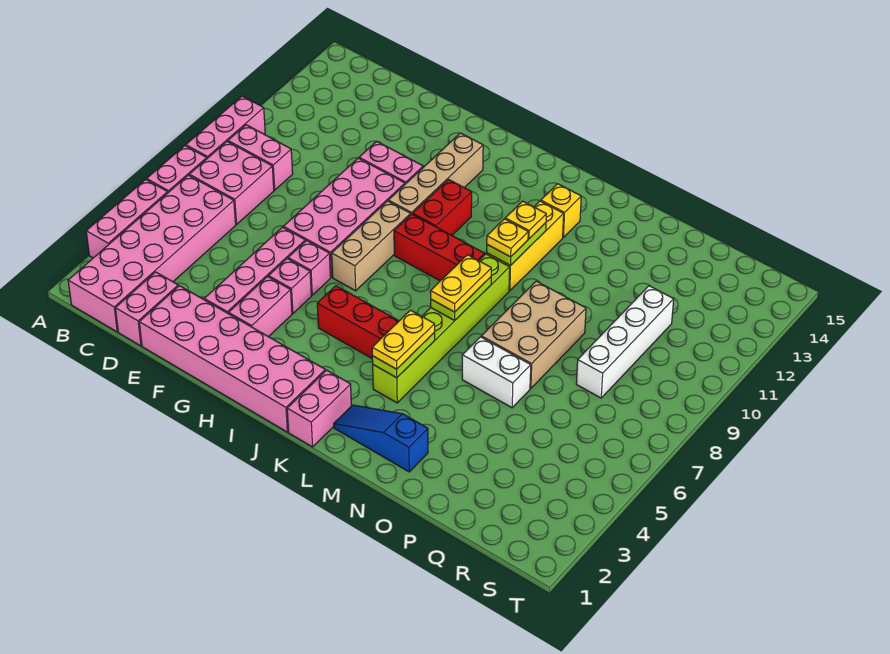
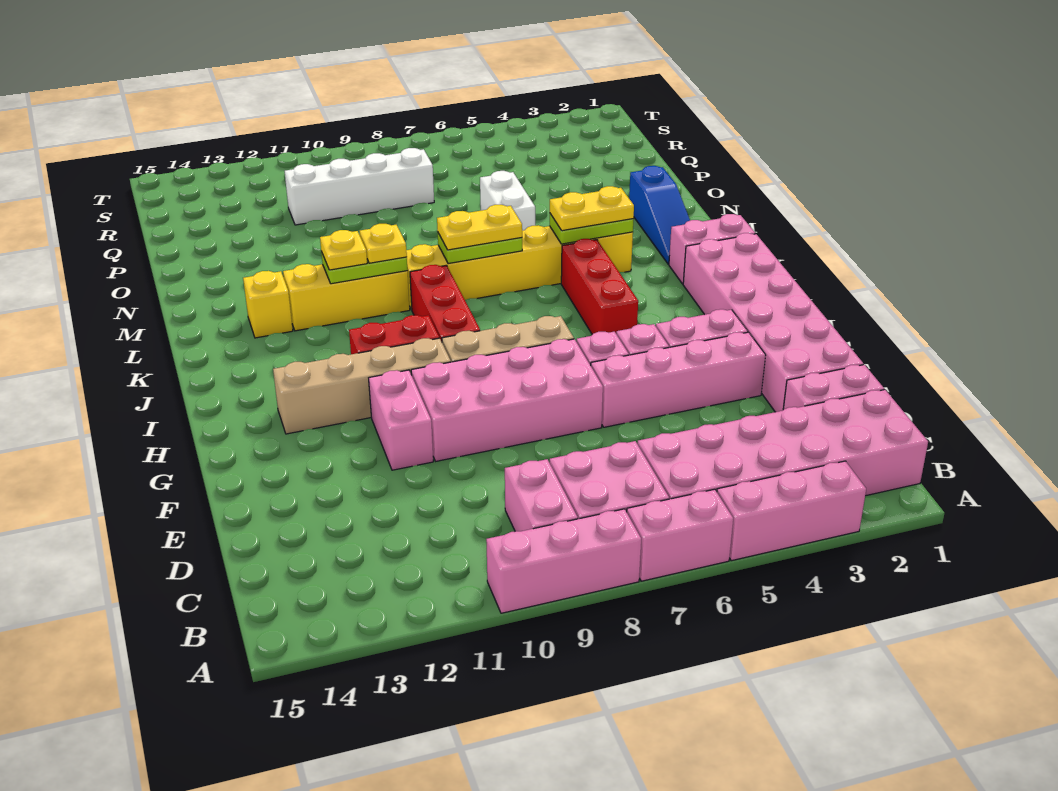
lime brick L4:L9 level 1 -> yellow brick L4:L9 level 1
tan brick N7:O9 level 1 -> none

